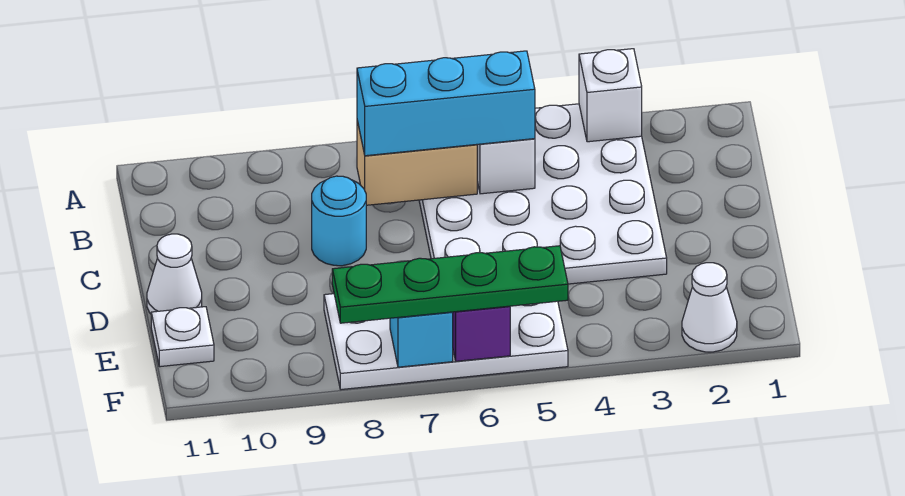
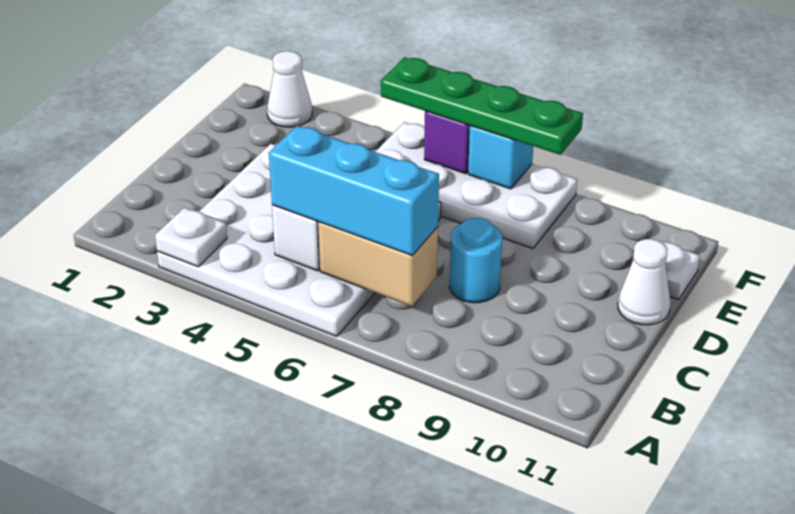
white brick A3 level 2 -> white plate A3 level 2

